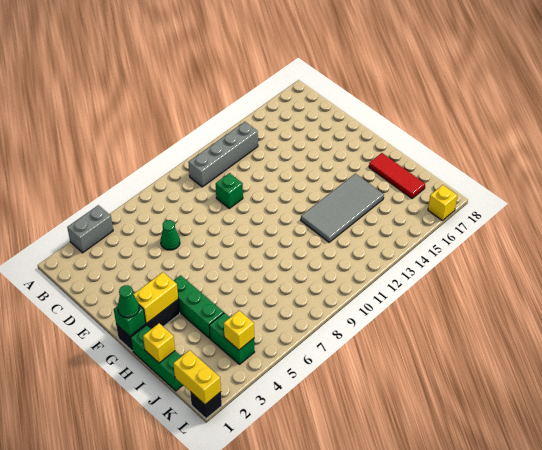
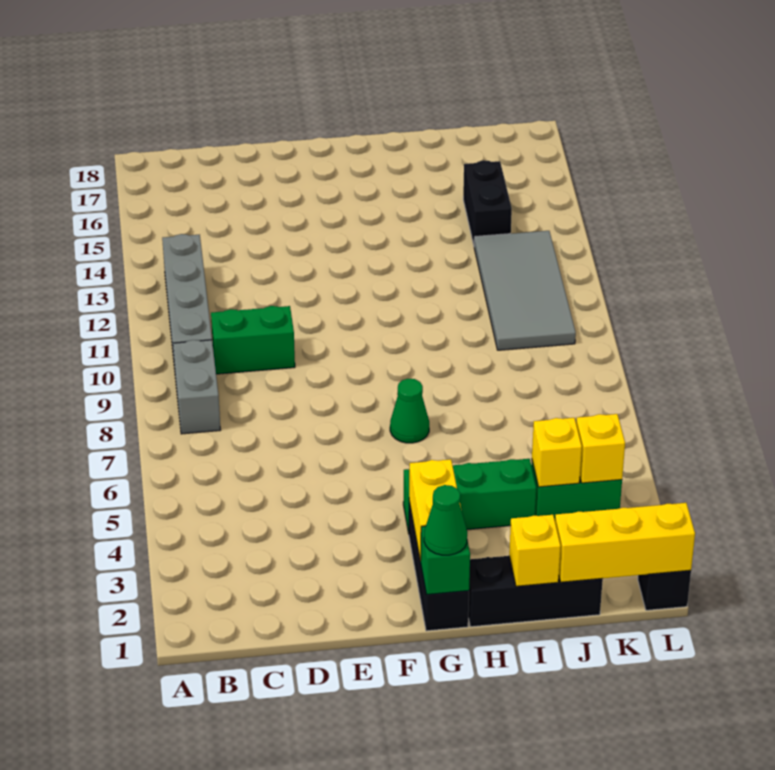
grey brick A3:A4 level 1 -> grey brick B8:B9 level 1
green cone D6 level 1 -> green cone G7 level 1
green brick D10 level 1 -> green brick C10:D10 level 1
green brick H1:J1 level 1 -> black brick H1:J1 level 1
grey tile H12:I15 level 1 -> grey tile J10:K13 level 1
red tile H17:J17 level 1 -> none
none -> black brick J14:J15 level 1
yellow brick K1:L1 level 2 -> yellow brick J1:L1 level 2
yellow brick L17 level 1 -> yellow brick J4 level 2

